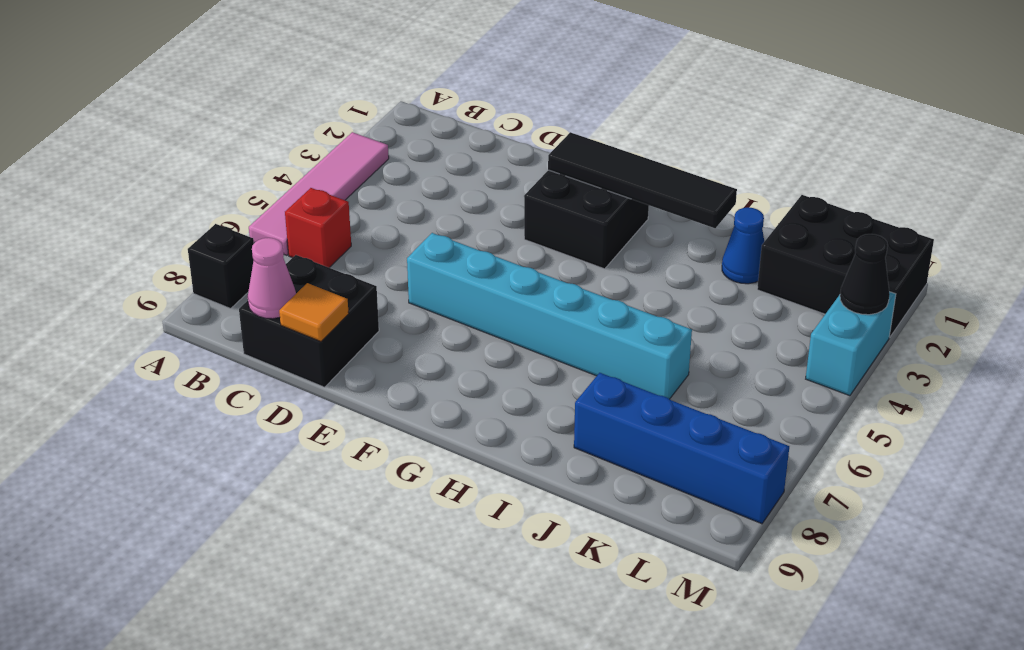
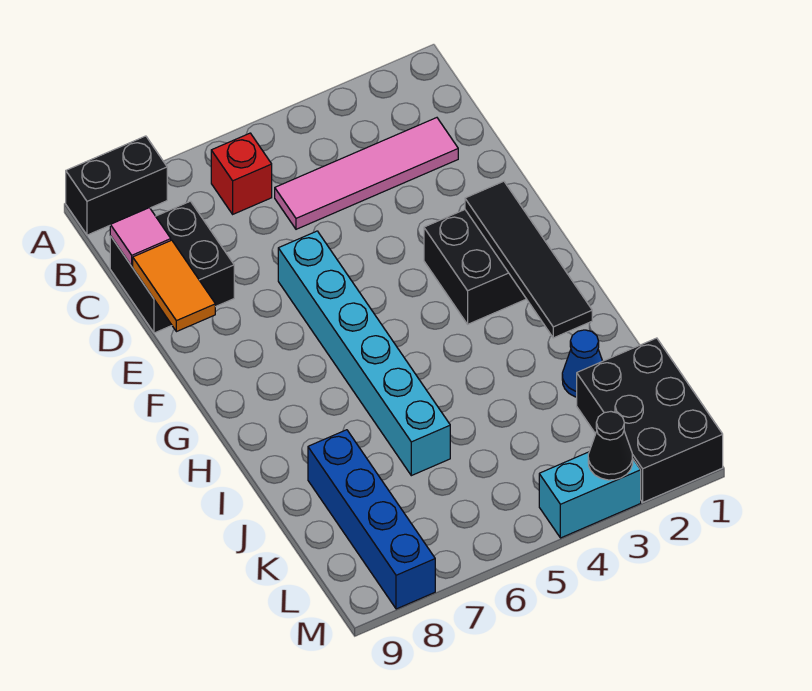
pink tile A3:A6 level 1 -> pink tile C2:C5 level 1
black brick A8 level 1 -> black brick A8:A9 level 1
pink cone C9 level 2 -> pink tile C9 level 2
orange tile D9 level 2 -> orange tile D9:E9 level 2

